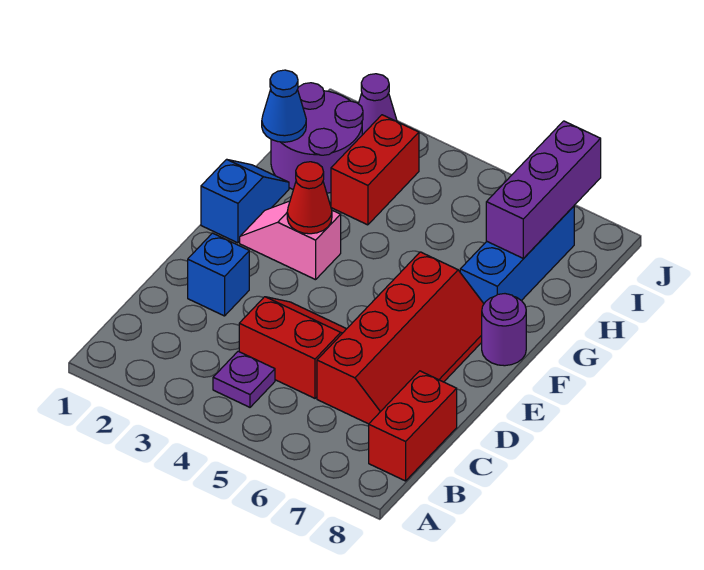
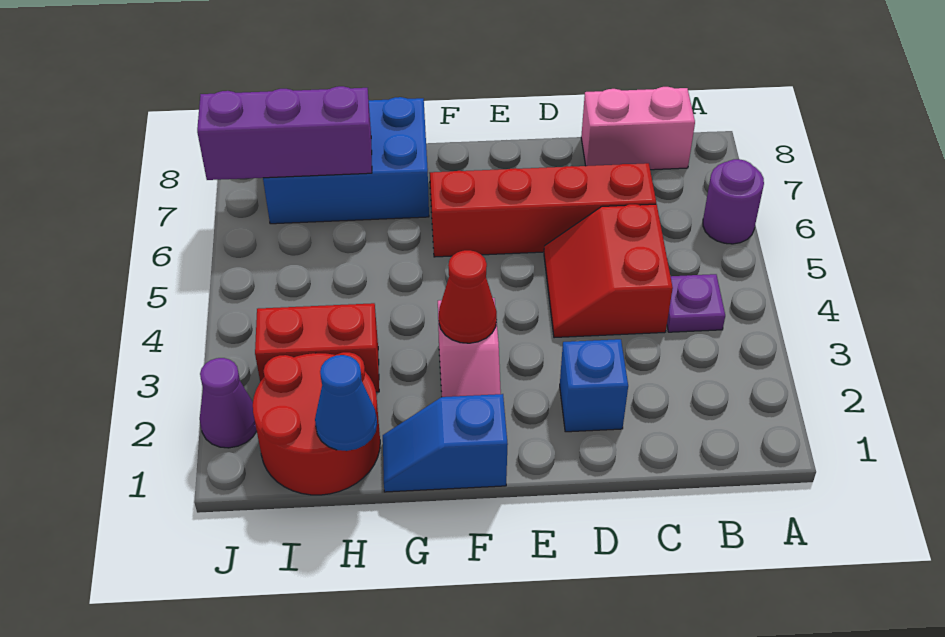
red brick B8:C8 level 1 -> pink brick B8:C8 level 1
purple round brick F8 level 1 -> purple round brick A6 level 1
blue brick G7:I7 level 1 -> blue brick G7:I8 level 1
purple round brick H1:I2 level 1 -> red round brick H1:I2 level 1

